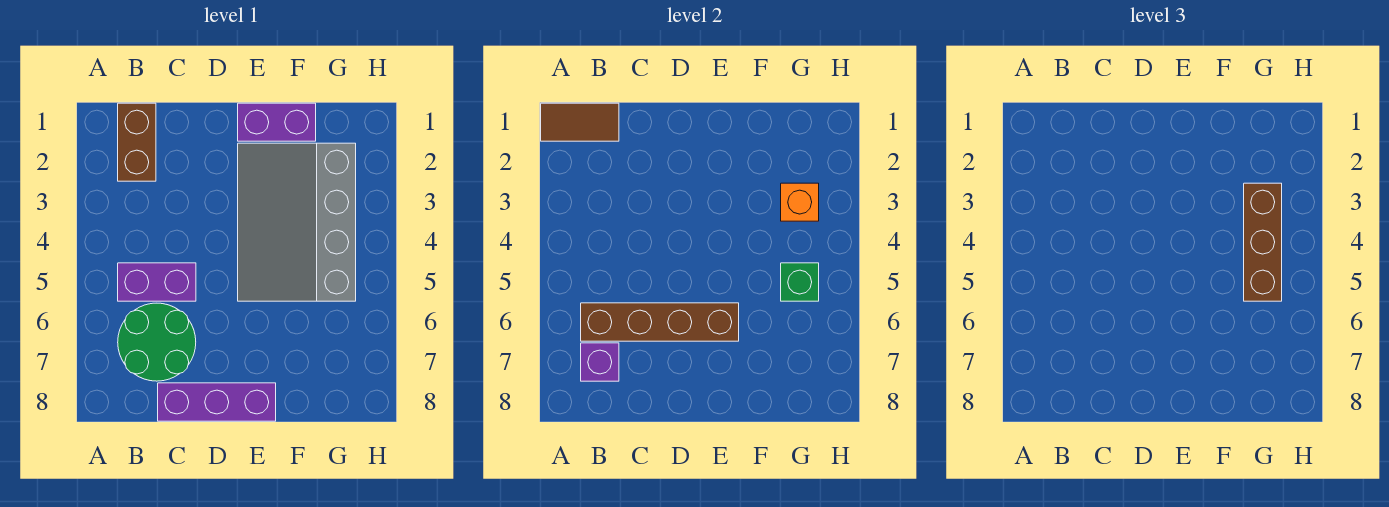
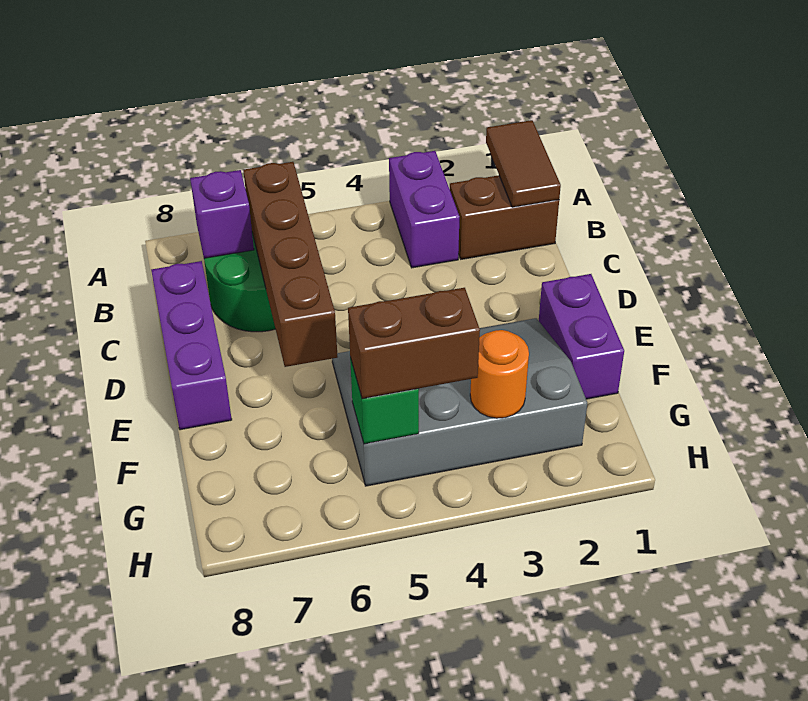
purple brick B5:C5 level 1 -> purple brick A3:B3 level 1
orange brick G3 level 2 -> orange round brick G3 level 2
brown brick G3:G5 level 3 -> brown brick G4:G5 level 3

